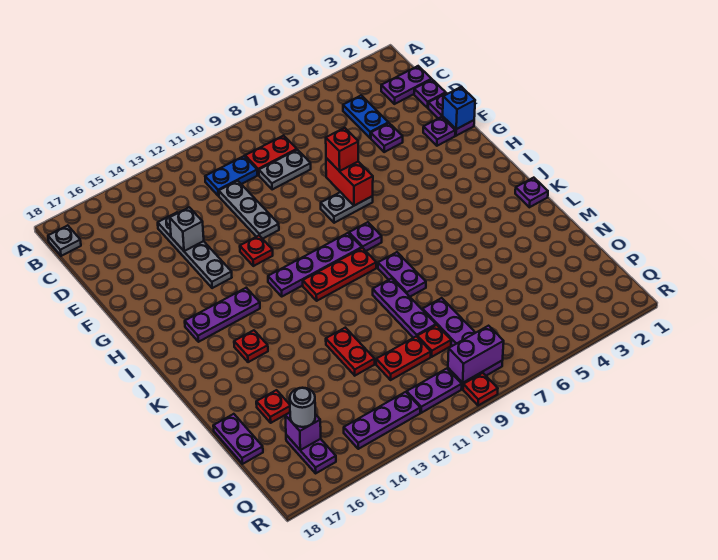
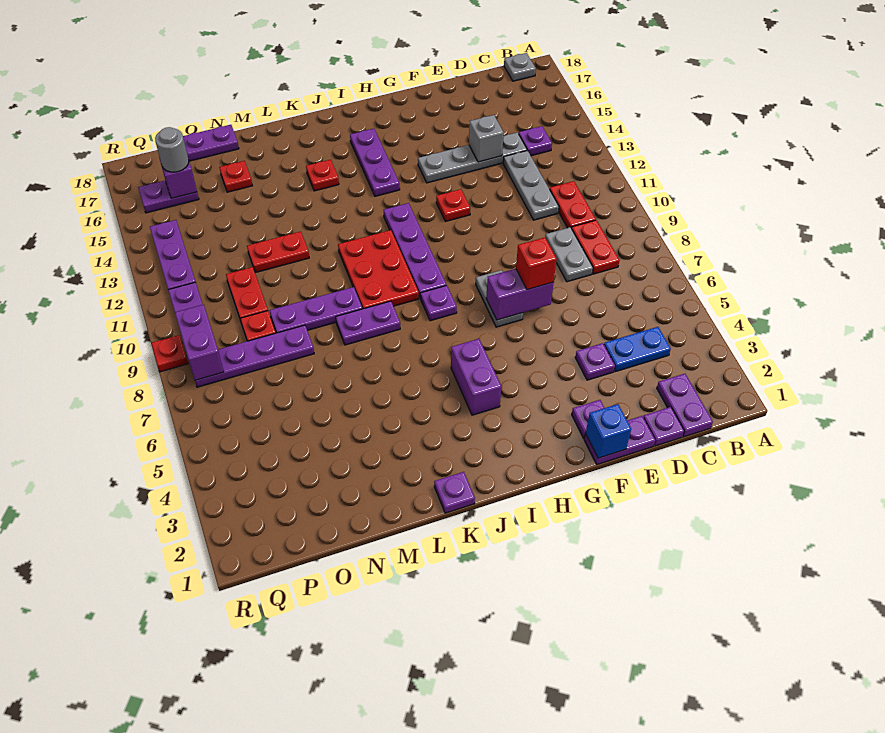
blue plate C10:C11 level 1 -> red plate C10:C11 level 1
none -> purple plate C14 level 1
grey plate D11:F11 level 1 -> grey plate D11:D13 level 1
red brick F7:G7 level 2 -> purple brick F7:G7 level 2
none -> purple brick I4:I5 level 1
red plate J9:J11 level 1 -> red plate J9:K11 level 1

